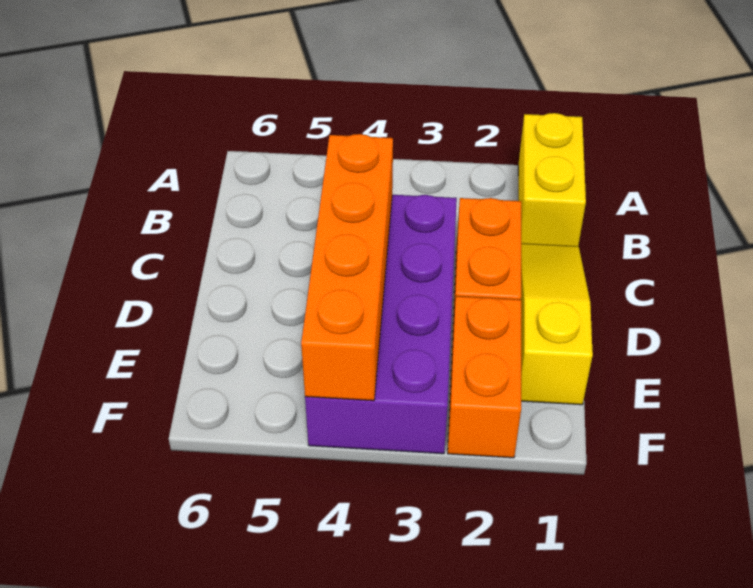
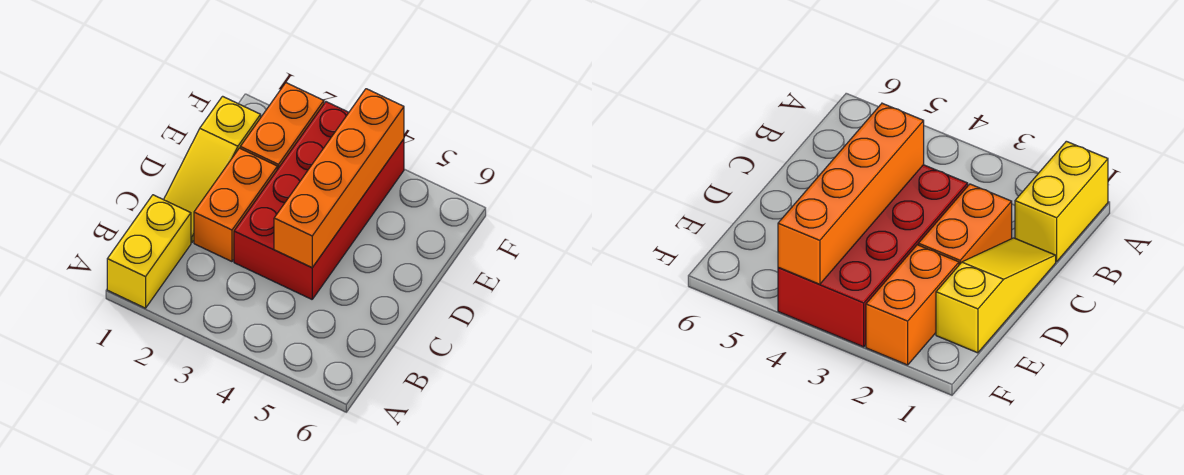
purple brick C3:F4 level 1 -> red brick C3:F4 level 1

